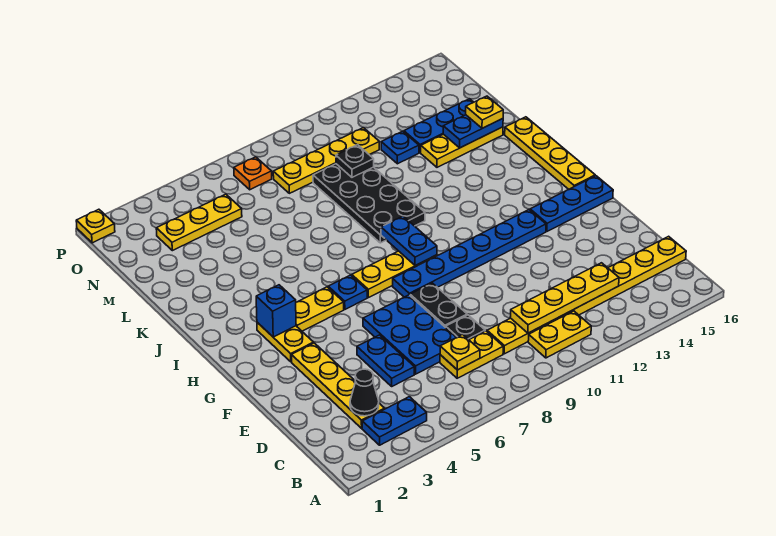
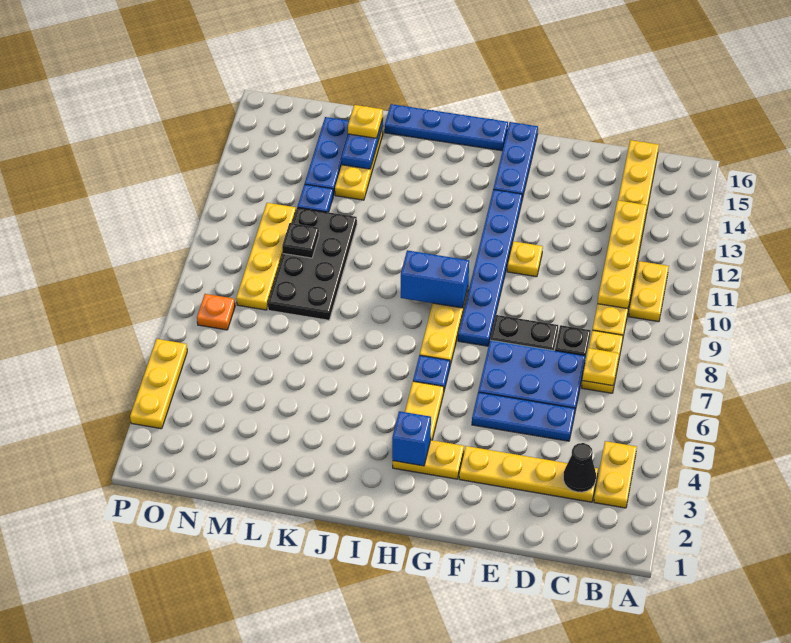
blue plate B3:B4 level 1 -> yellow plate B3:B4 level 1
blue plate D5:E5 level 1 -> blue plate D5:F5 level 1
blue plate H9:I9 level 2 -> blue brick H9:I9 level 2
yellow plate H16:K16 level 1 -> blue plate H16:K16 level 1
black plate J9:M10 level 1 -> black plate L8:M11 level 1
yellow plate N3:N5 level 1 -> yellow plate P3:P5 level 1
yellow plate P1 level 1 -> yellow plate F11 level 1

